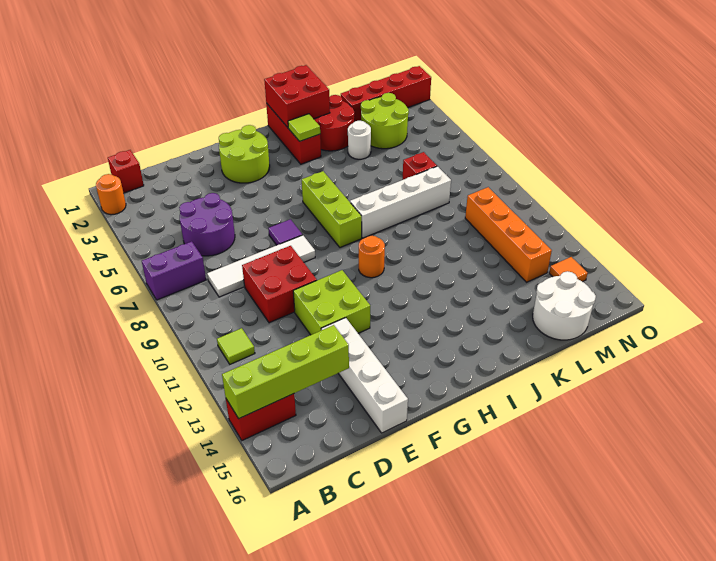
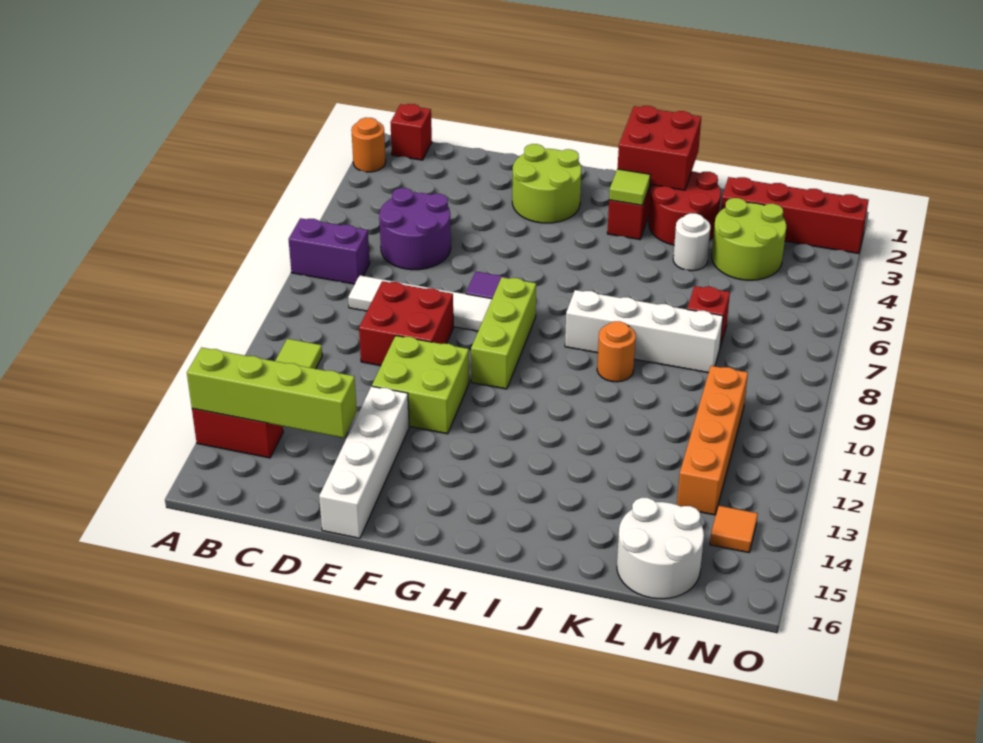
lime brick H6:H8 level 1 -> lime brick G8:G10 level 1
orange round brick H10 level 1 -> orange round brick J9 level 1

